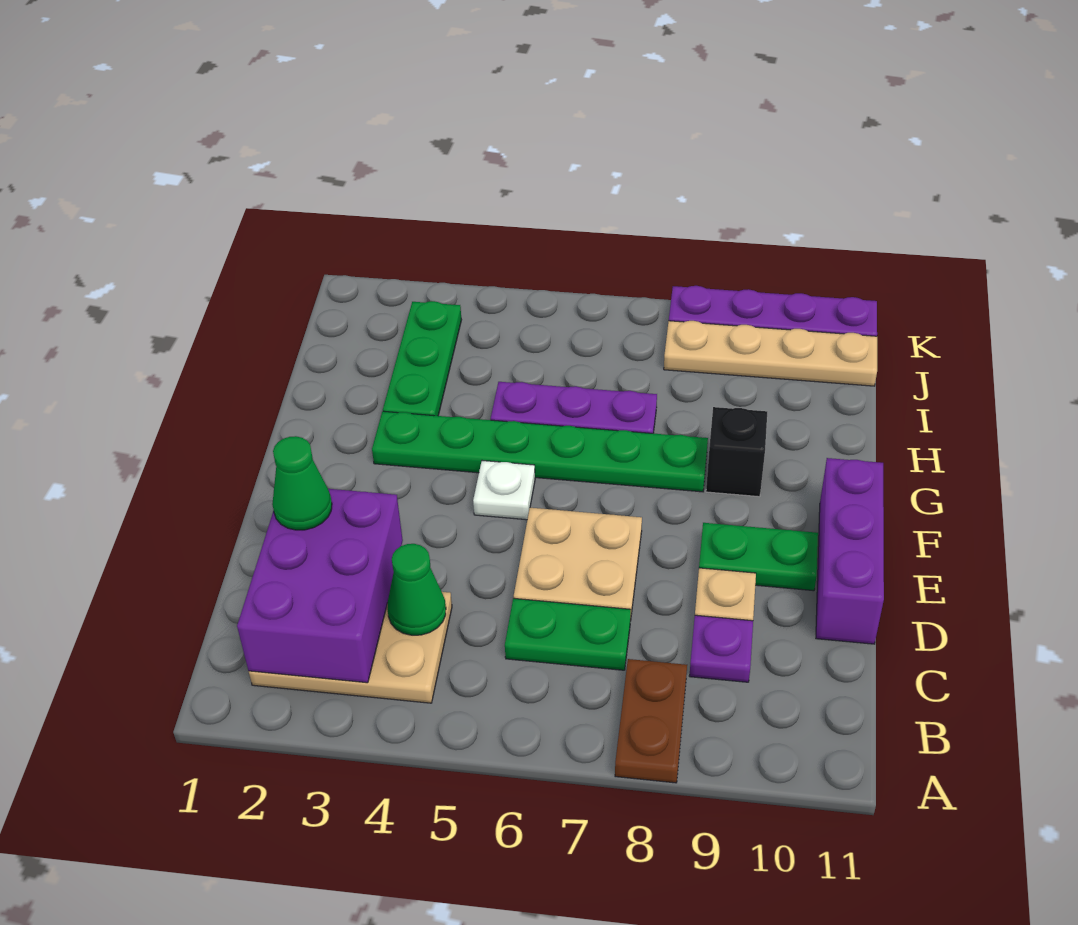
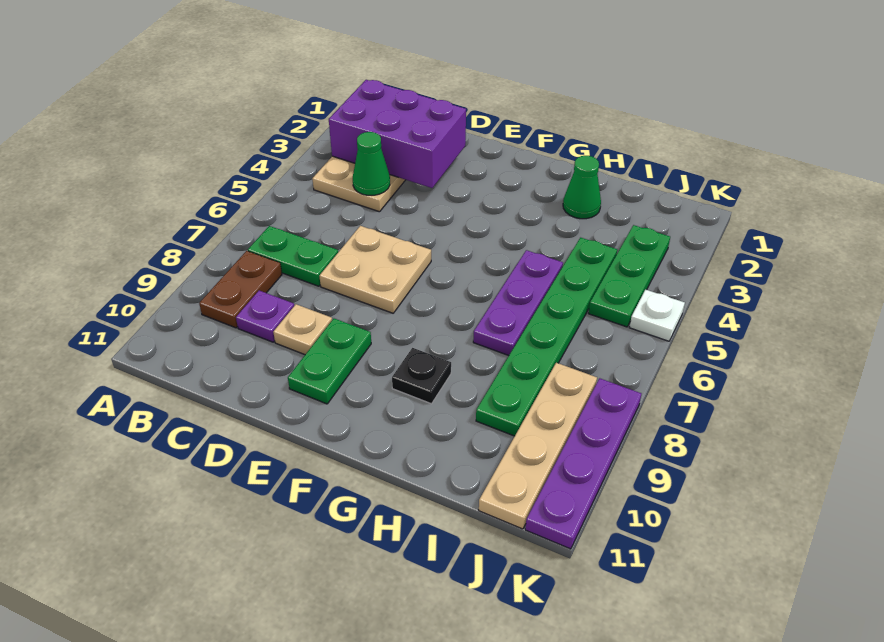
brown plate A8:B8 level 1 -> brown plate B8:B9 level 1
green plate C6:C7 level 1 -> green plate B7:C7 level 1
green cone D2 level 3 -> green cone H2 level 1
purple brick D11:F11 level 1 -> none
white plate F5 level 1 -> white plate K5 level 1
green plate G3:G8 level 1 -> green plate I4:I9 level 1
black brick G9 level 1 -> black plate G9 level 1
green plate H3:J3 level 1 -> green plate J3:J5 level 1

